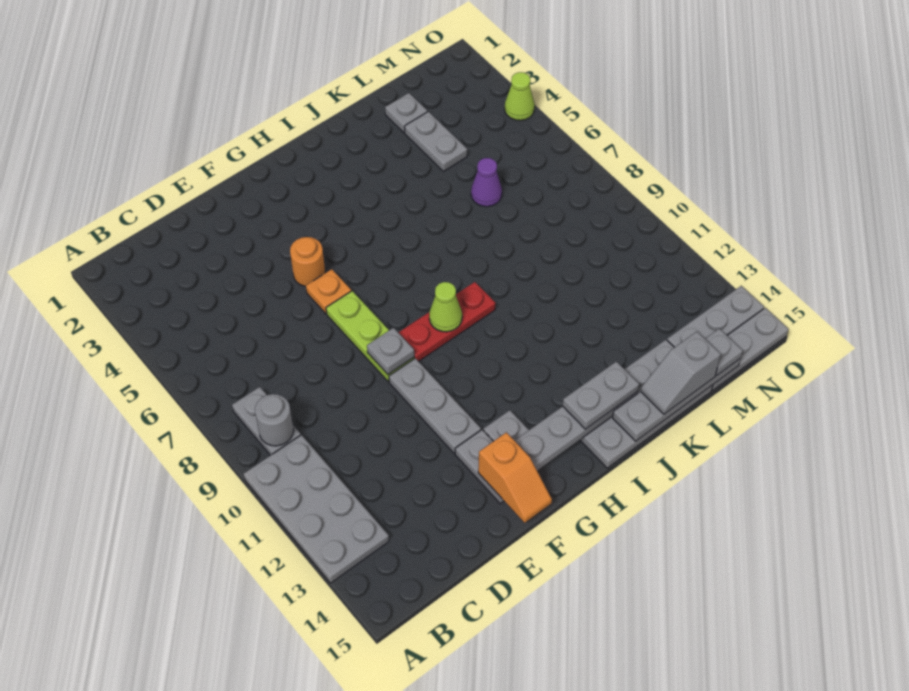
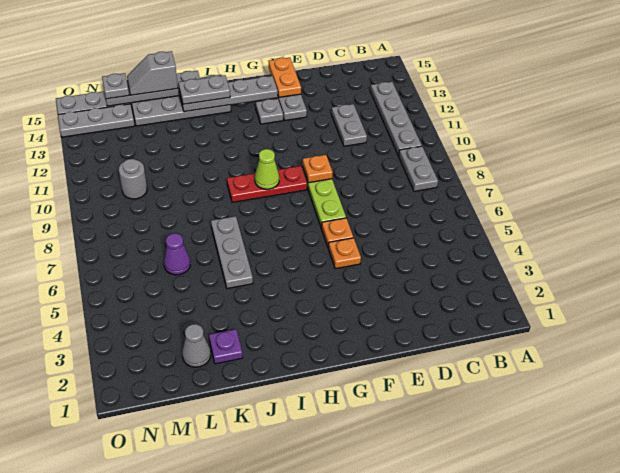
grey plate A10:B13 level 1 -> grey plate B10:B13 level 1
grey round brick B9 level 2 -> grey round brick M10 level 1
orange round brick F5 level 1 -> orange plate F5 level 1
grey plate F9 level 2 -> orange plate F9 level 2
grey plate F10:F12 level 1 -> grey plate J5:J7 level 1
orange slope F14:F15 level 2 top 14 -> orange plate F14:F15 level 2
none -> purple plate K2 level 1
grey slope K15:L15 level 3 top L -> grey slope K15:L15 level 3 top K
grey plate L2 level 1 -> grey cone L2 level 1
grey plate L3:L4 level 1 -> grey plate D11:D12 level 1
lime cone O4 level 1 -> none

